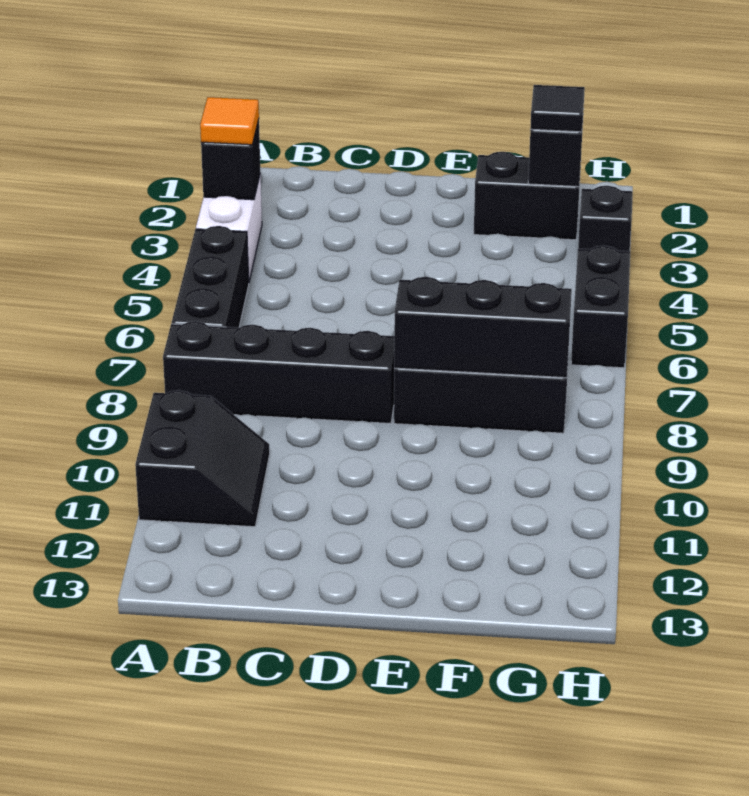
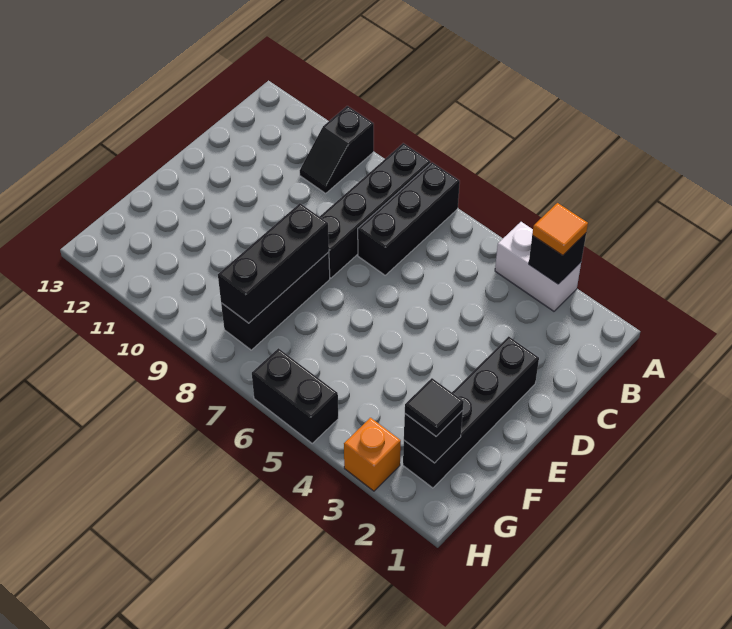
black brick A5:A7 level 1 -> black brick A7:C7 level 1
black slope A10:B11 level 1 top A -> black slope A10:B10 level 1 top A
black brick F2:G2 level 1 -> black brick D2:G2 level 1
black brick H3 level 1 -> orange brick H3 level 1

